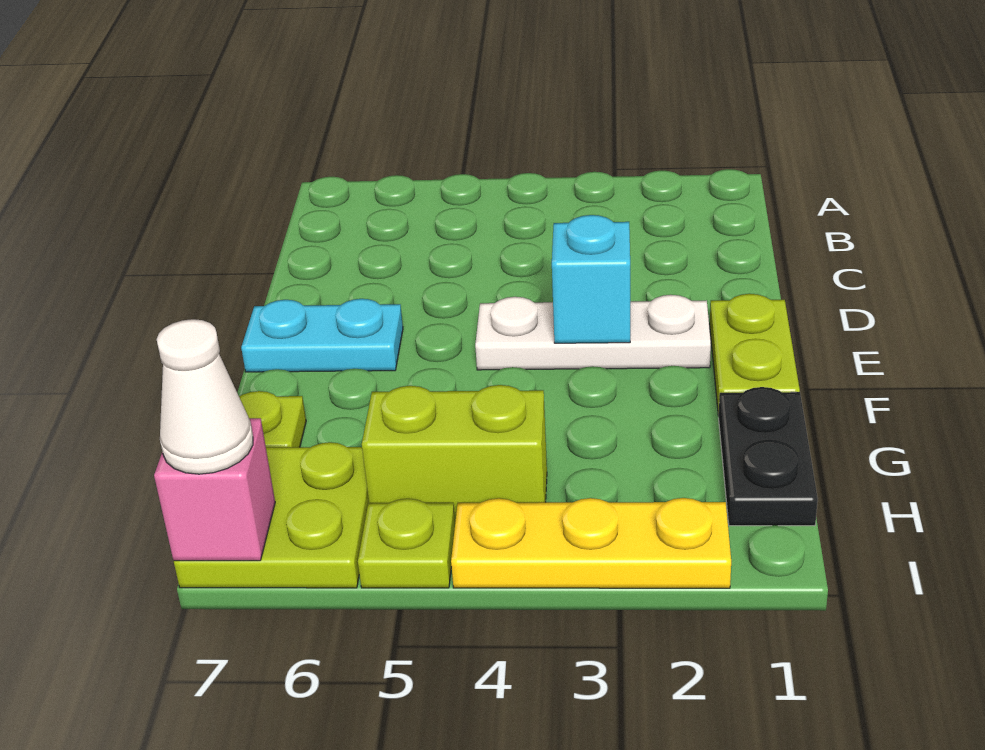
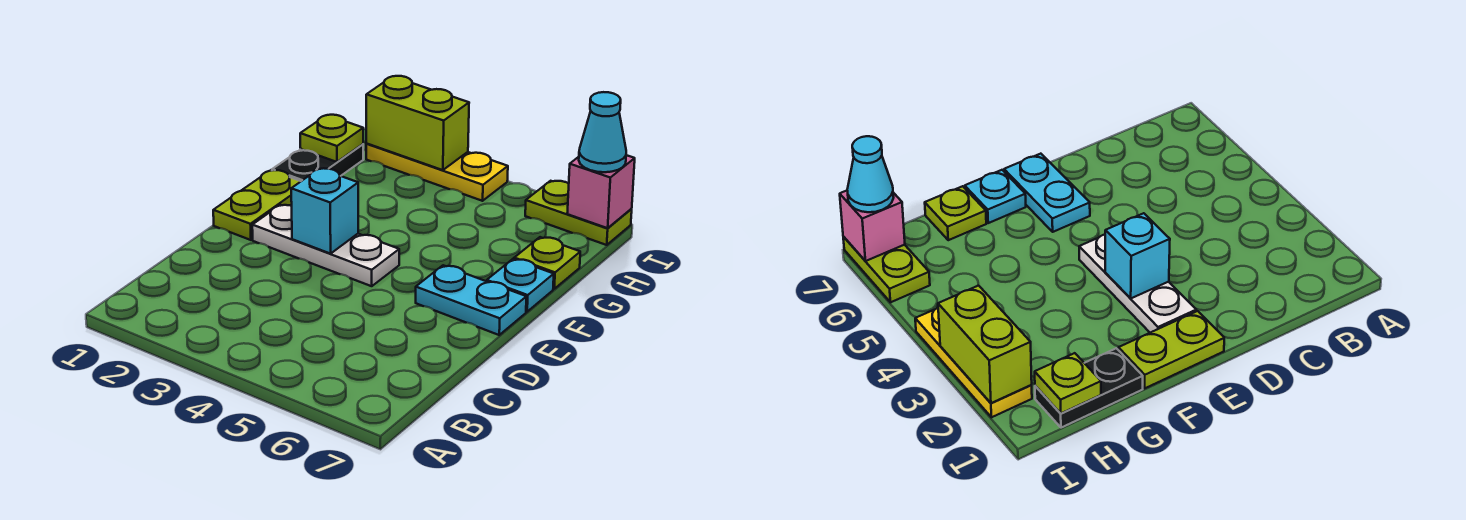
none -> cyan plate F7 level 1
lime brick H4:H5 level 1 -> lime brick I2:I3 level 2
lime plate H6:I7 level 1 -> lime plate I6:I7 level 1
lime plate I5 level 1 -> lime plate H1 level 2
white cone I7 level 3 -> cyan cone I7 level 3

